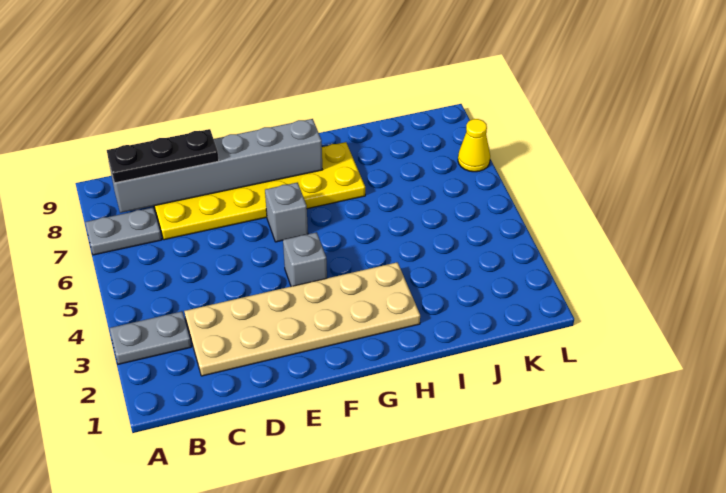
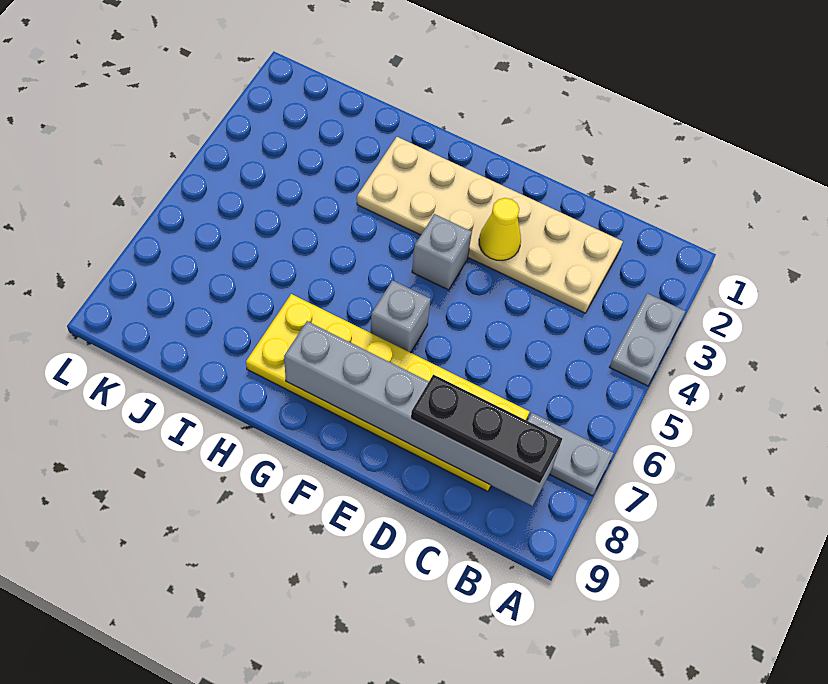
grey plate A3:B3 level 1 -> grey plate A3:A4 level 1
yellow cone L7 level 1 -> yellow cone E3 level 2

